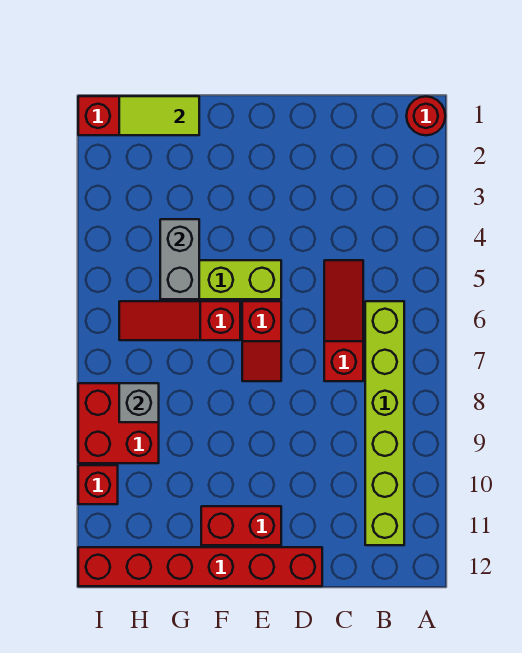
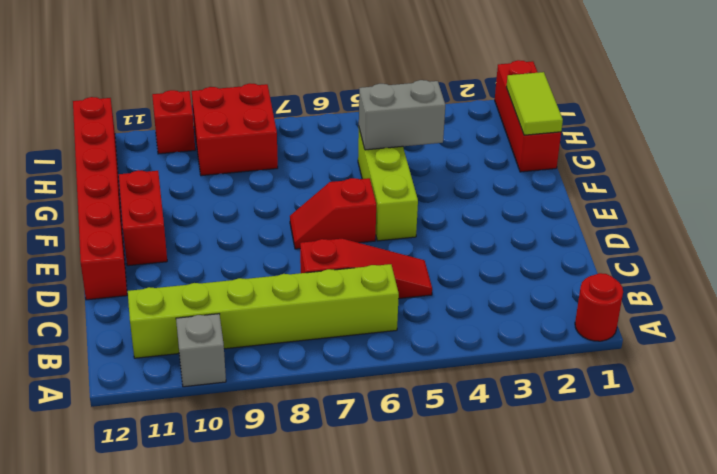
red slope F6:H6 level 1 top F -> none
grey brick H8 level 2 -> grey brick A10 level 1

